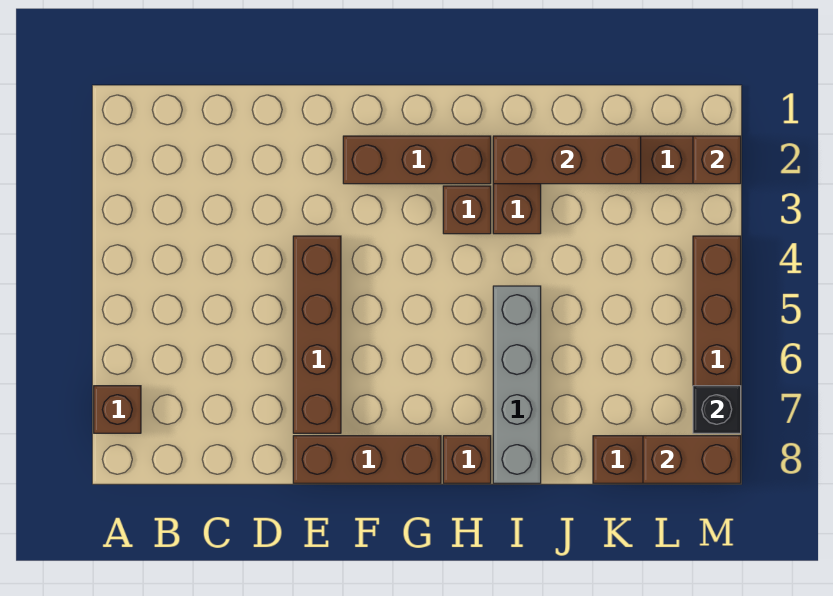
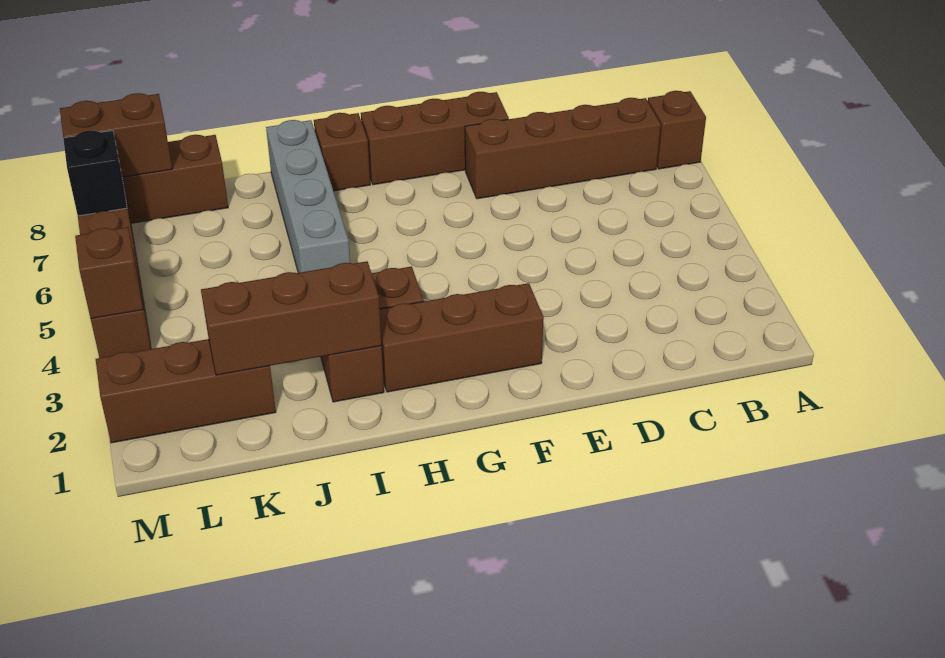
brown brick E4:E7 level 1 -> brown brick B7:E7 level 1
brown brick M2 level 2 -> brown brick M4 level 2

